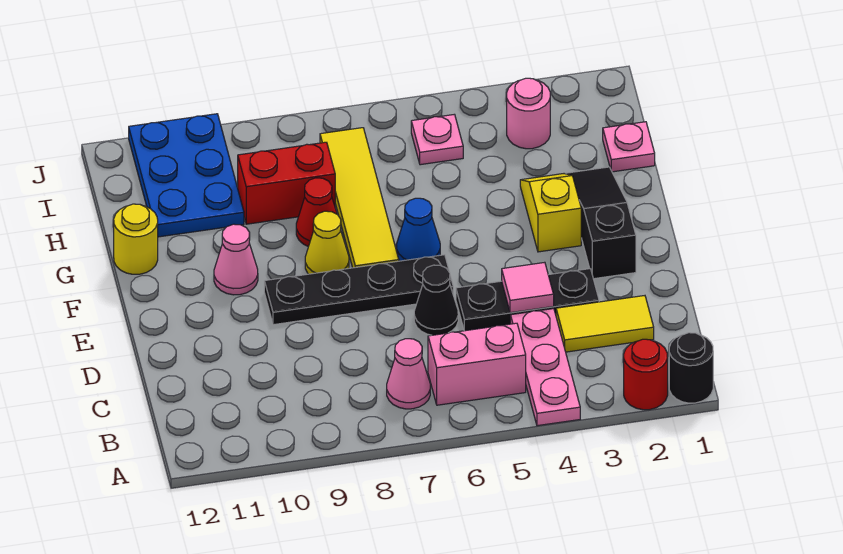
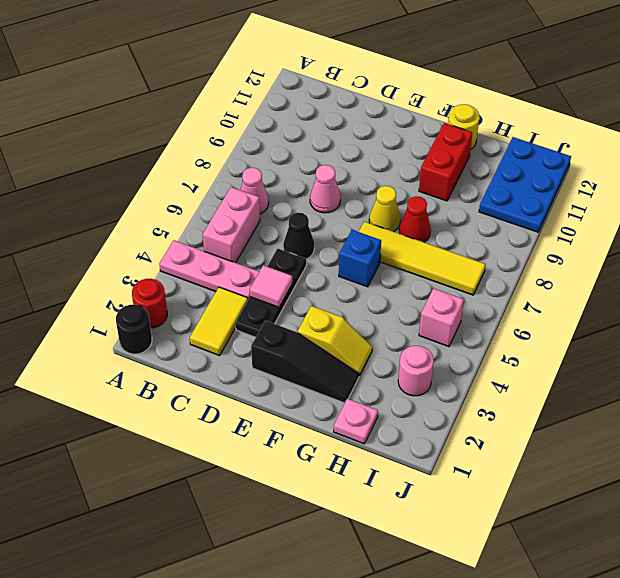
black plate E6:E9 level 1 -> none
blue cone F6 level 1 -> blue brick F6 level 1
pink cone F10 level 1 -> pink cone D8 level 1
red brick H8:H9 level 1 -> red brick G10:G11 level 1
blue plate H10:J11 level 1 -> blue plate I10:J12 level 1
pink plate I5 level 1 -> pink brick I5 level 1

